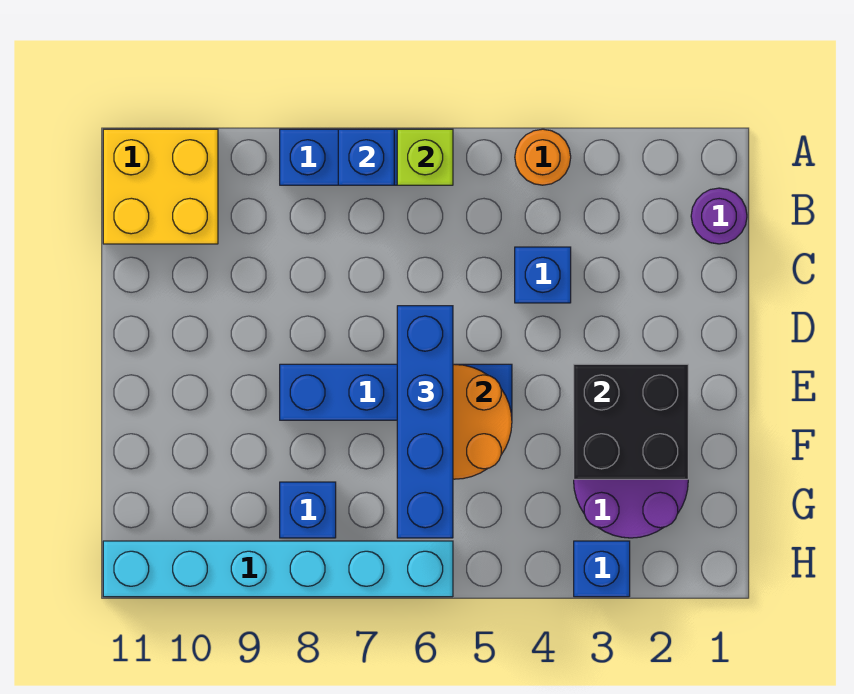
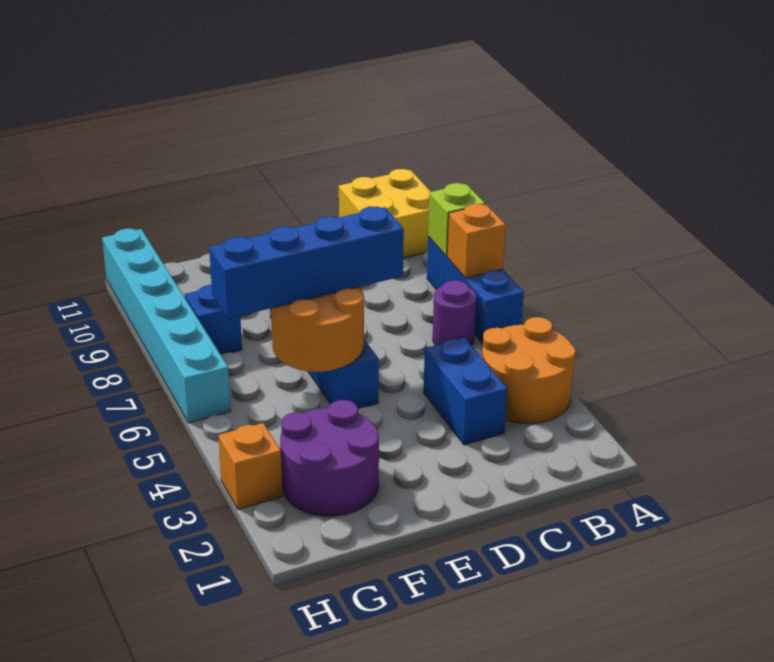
orange round brick A4 level 1 -> orange round brick A3:B4 level 1
lime brick A6 level 2 -> lime brick A8 level 2
blue brick A7 level 2 -> orange brick A7 level 2
purple round brick B1 level 1 -> purple round brick B6 level 1
blue brick C4 level 1 -> blue brick C3:C4 level 1
black brick E2:F3 level 2 -> none
blue brick H3 level 1 -> orange brick H3 level 1

